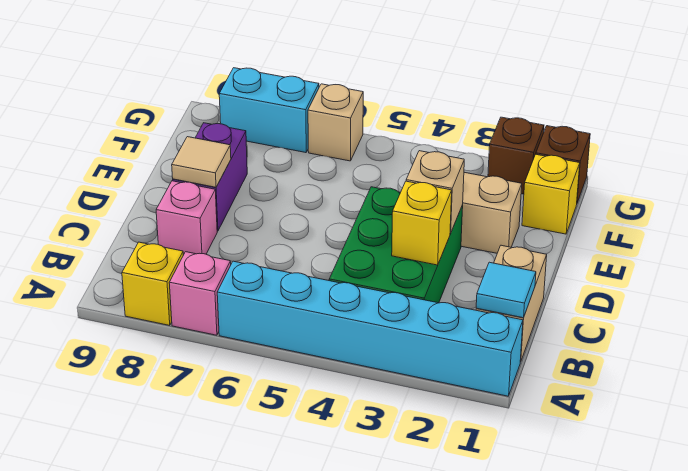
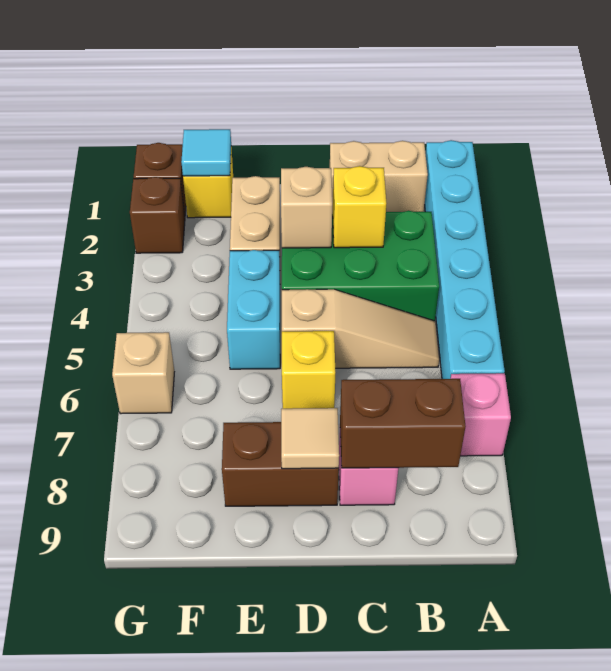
yellow brick A8 level 1 -> yellow brick D6 level 1
cyan tile B1 level 2 -> cyan tile F1 level 2
none -> tan slope B5:D5 level 1 top D
none -> brown brick B8:C8 level 2
purple brick D8:E8 level 1 -> brown brick D8:E8 level 1
cyan brick G7:G8 level 1 -> cyan brick E4:E5 level 1

